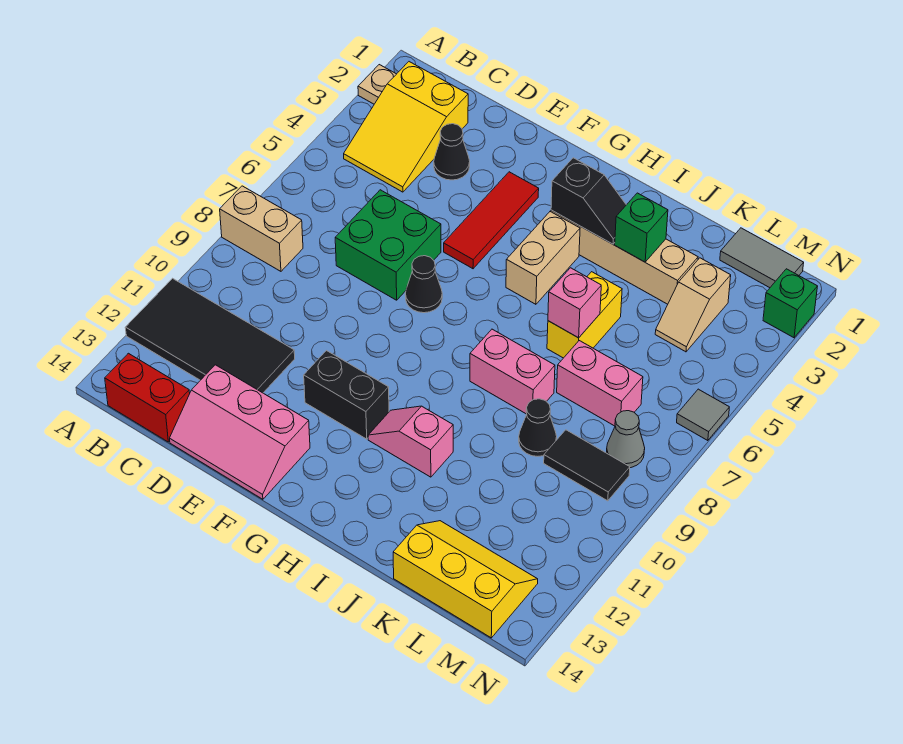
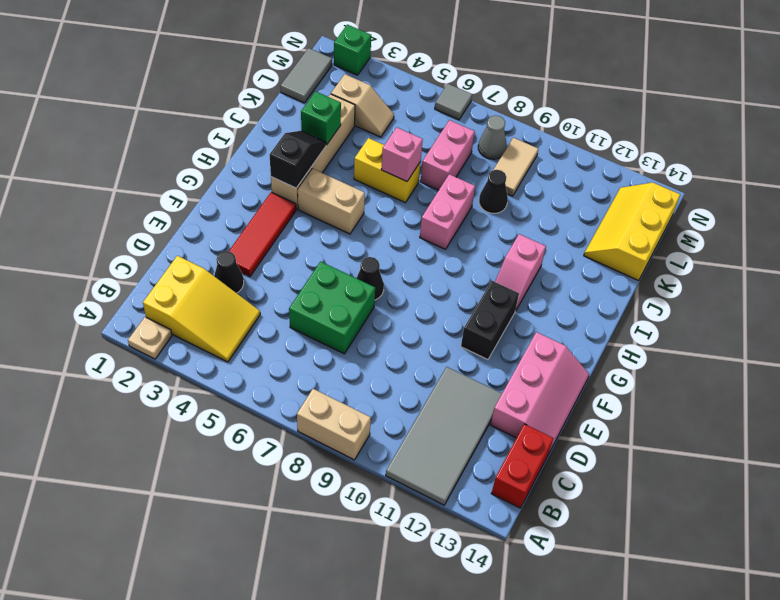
tan brick A8:B8 level 1 -> tan brick A8:A9 level 1
black tile A11:D12 level 1 -> grey tile A11:D12 level 1
red tile F3:F5 level 1 -> red tile E3:G3 level 1
black tile L9:M9 level 1 -> tan tile L9:M9 level 1

